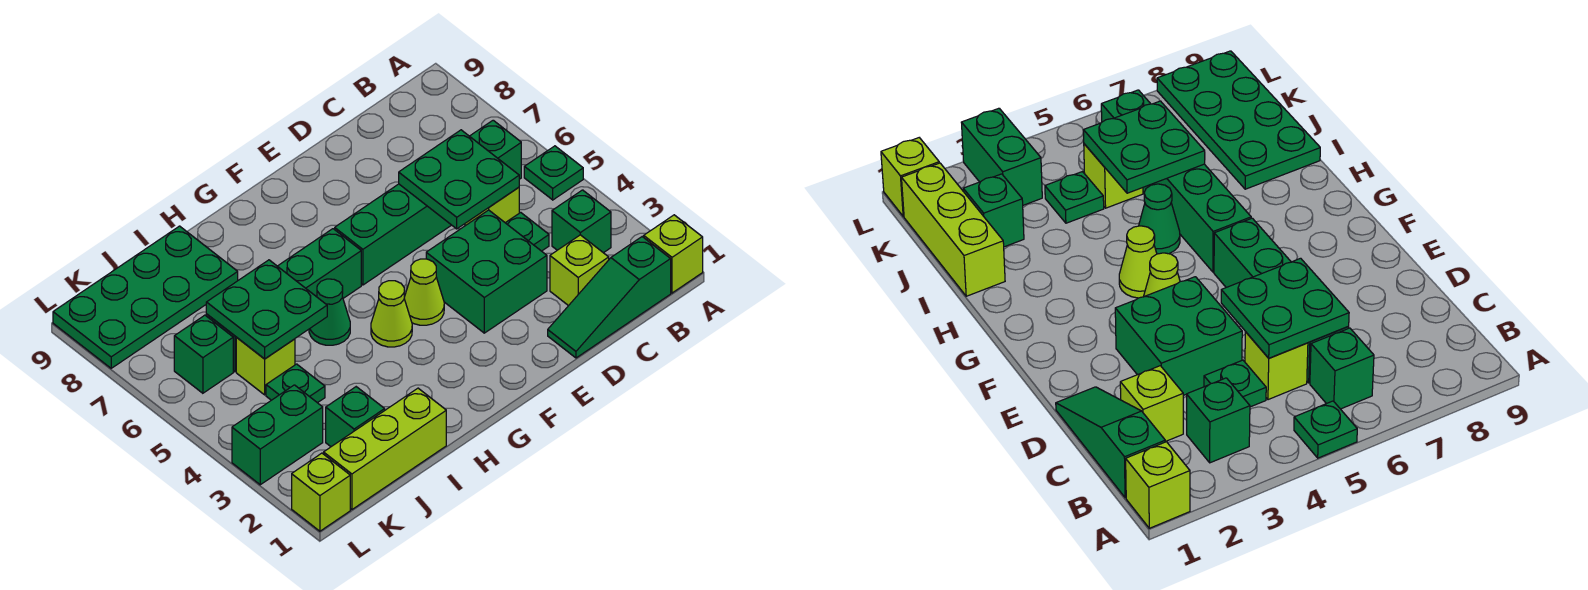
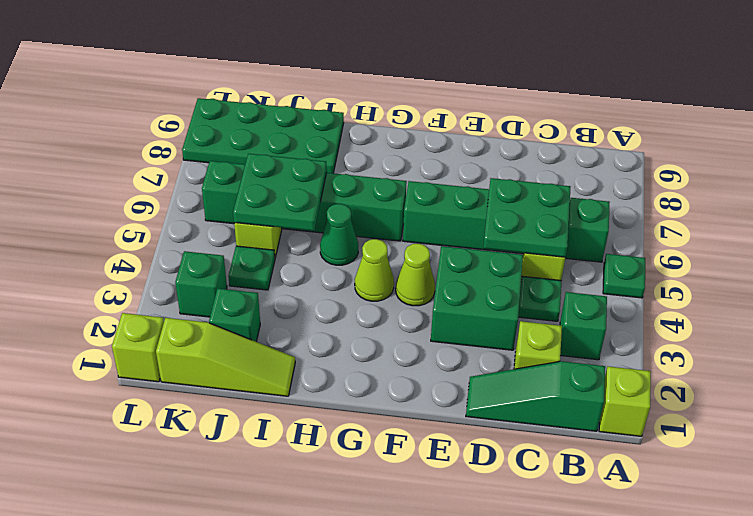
lime brick I1:K1 level 1 -> lime slope I1:K1 level 1 top K
green brick K3:L3 level 1 -> green brick K3 level 1

